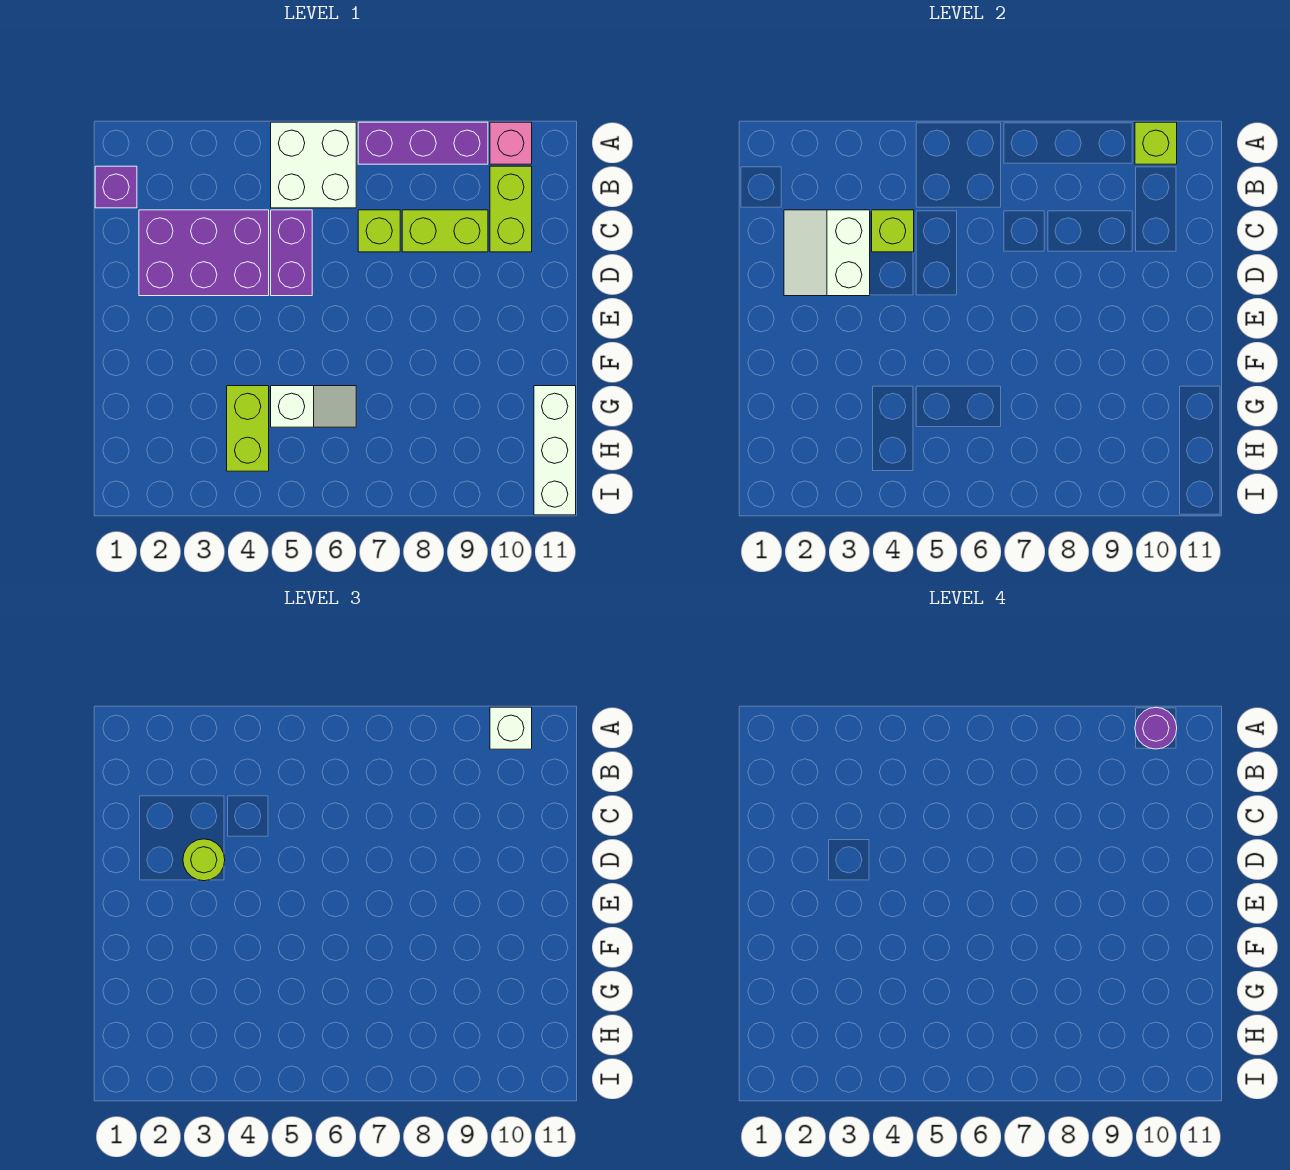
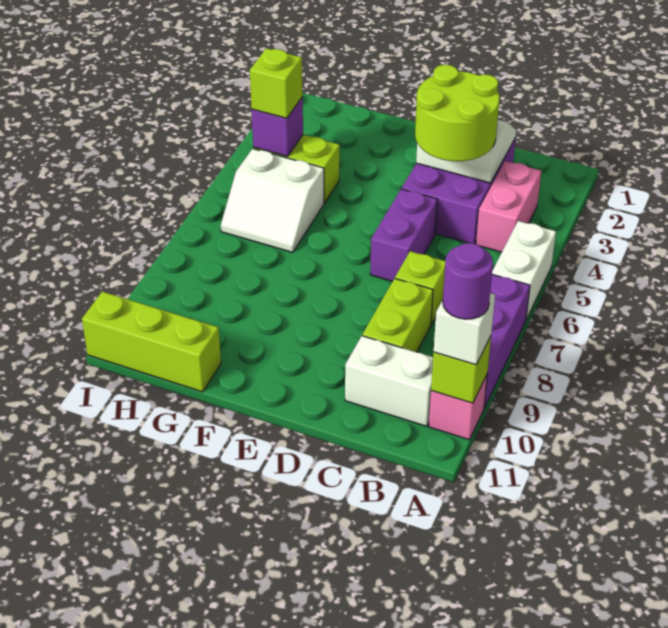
white brick A5:B6 level 1 -> white brick A5:A6 level 1
purple brick B1 level 1 -> purple brick H4 level 2
none -> pink brick B3:B4 level 1
lime brick B10:C10 level 1 -> white brick B10:C10 level 1
lime brick C4 level 2 -> lime brick H4 level 3
purple brick C5:D5 level 1 -> purple brick D5:D6 level 1
lime round brick D3 level 3 -> lime round brick C3:D4 level 3
white slope G5:G6 level 1 top 5 -> white slope G5:H6 level 1 top 5
white brick G11:I11 level 1 -> lime brick G11:I11 level 1

